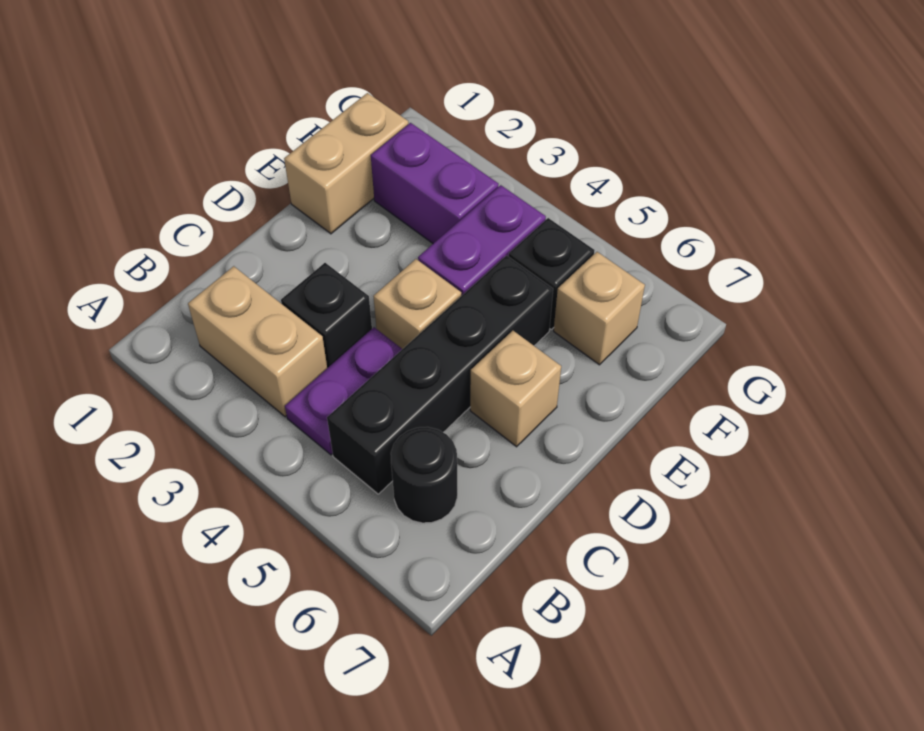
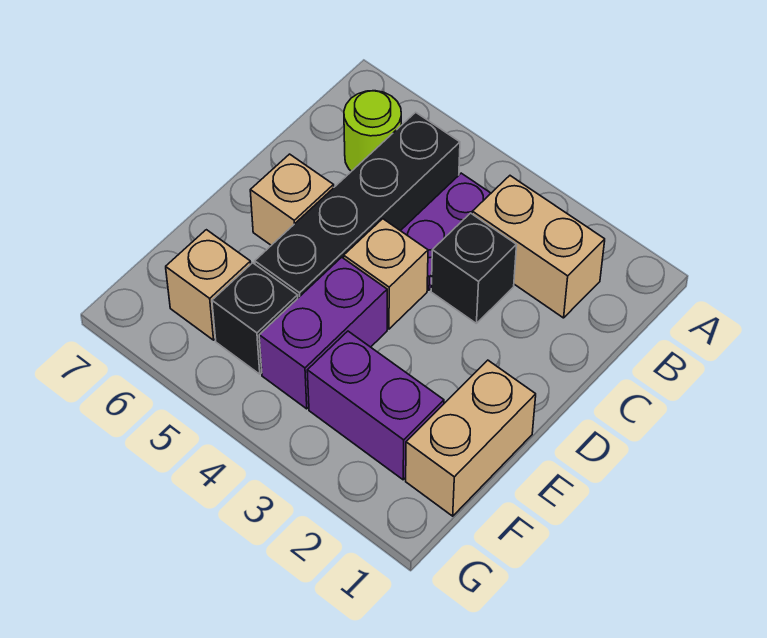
black round brick B6 level 1 -> lime round brick B6 level 1

